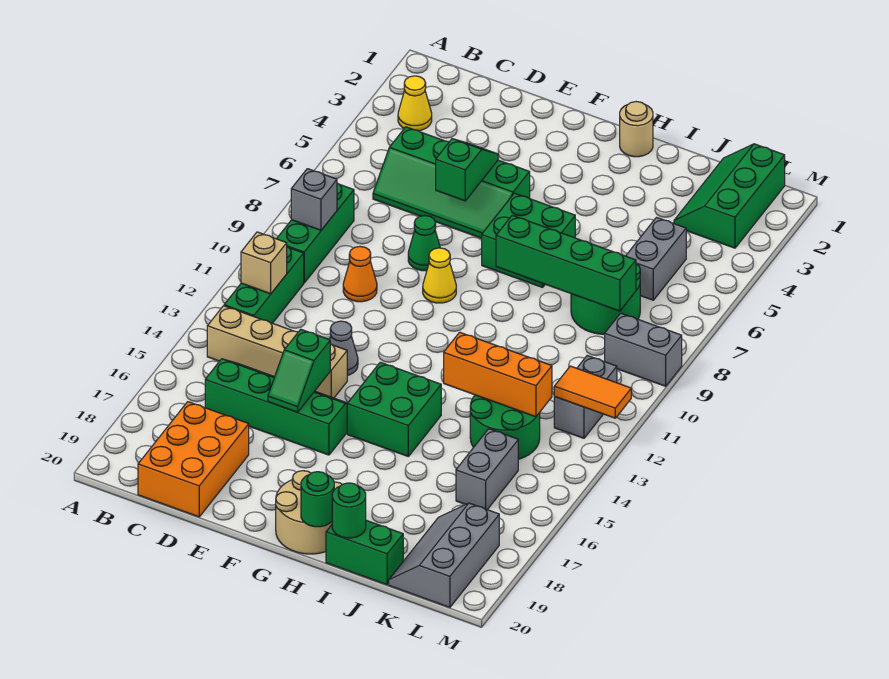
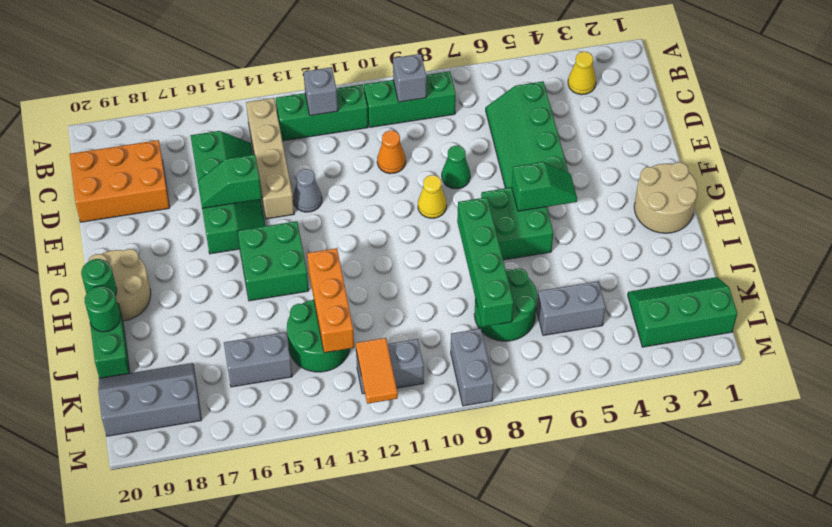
tan brick B12 level 2 -> grey brick B12 level 2
green slope E5:E6 level 2 top 6 -> green slope G5:G6 level 2 top 6
tan round brick H1 level 1 -> tan round brick G1:H2 level 1

